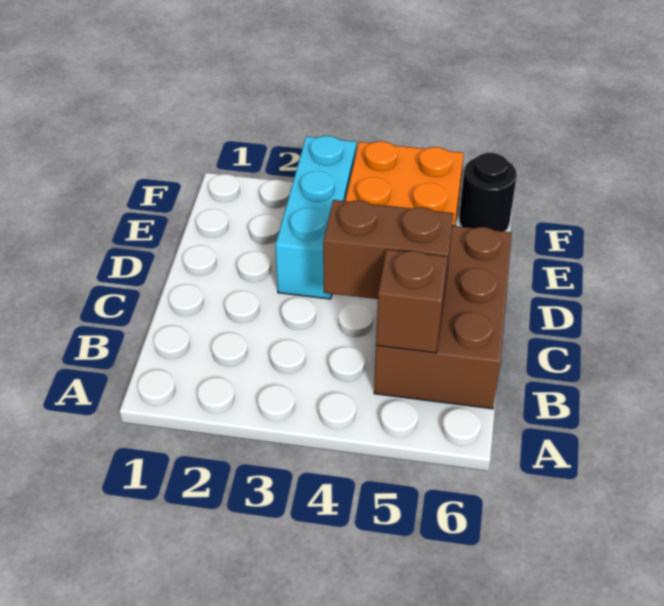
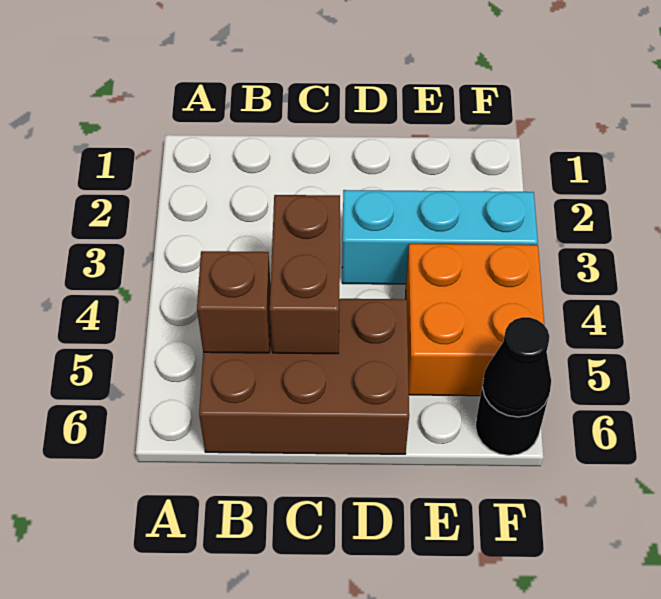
none -> black cone F6 level 2

